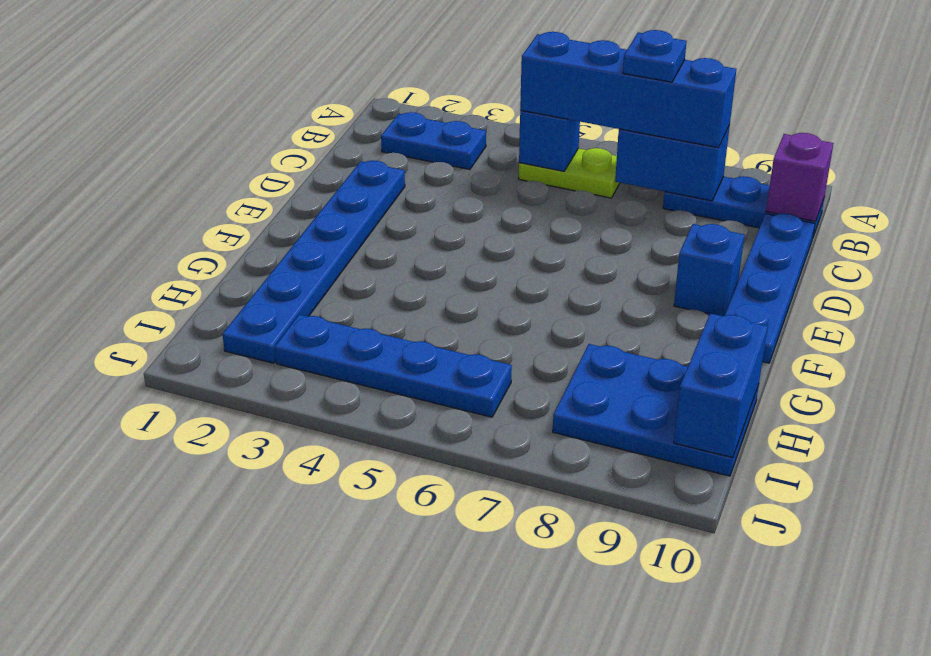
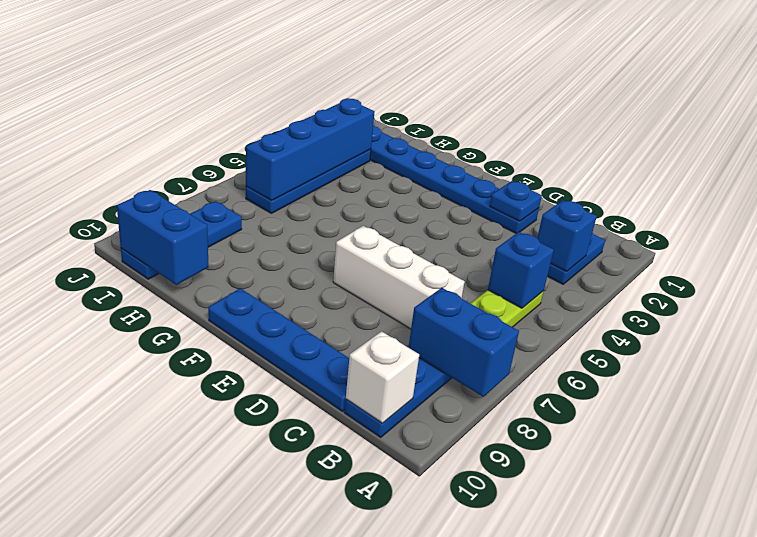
blue brick B5:B8 level 3 -> blue brick I3:I6 level 2
blue brick B7:B8 level 2 -> blue brick A8:B8 level 2
blue plate B7 level 4 -> blue plate D2 level 2
purple brick B10 level 2 -> white brick B10 level 2
none -> white brick C7:E7 level 1
blue brick E9 level 1 -> blue brick B3 level 2
blue plate H8:I10 level 1 -> blue plate I8:I10 level 1

